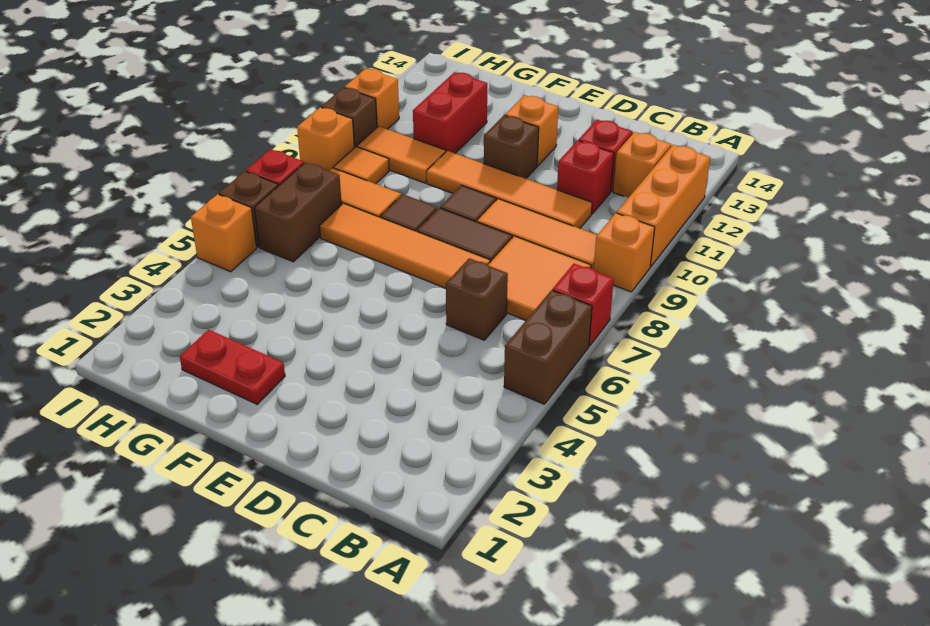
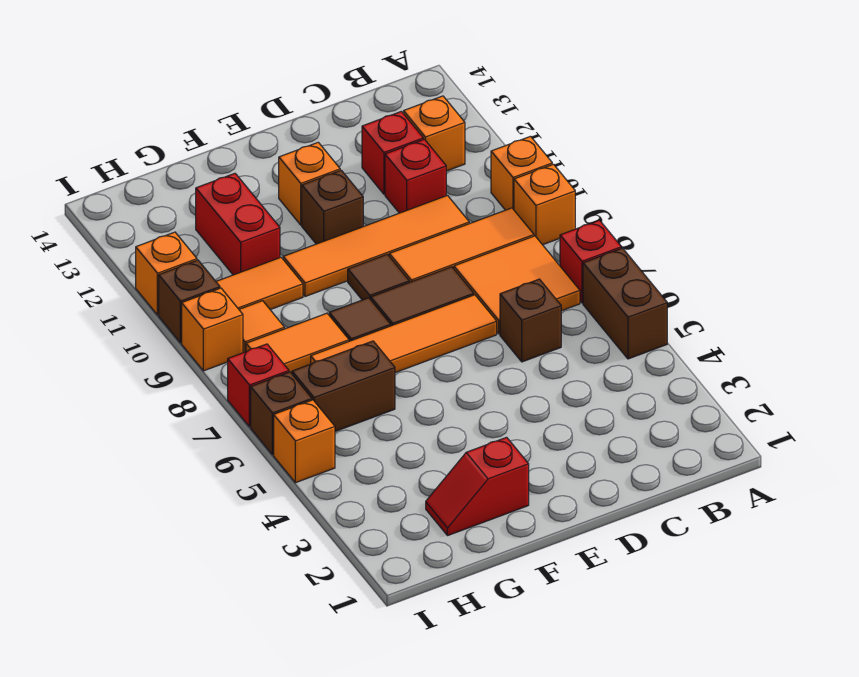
orange brick A10:A12 level 1 -> orange brick A10 level 1
red plate F2:G2 level 1 -> red slope F2:G2 level 1 top F
brown brick H6:H7 level 1 -> brown brick G6:H6 level 1

